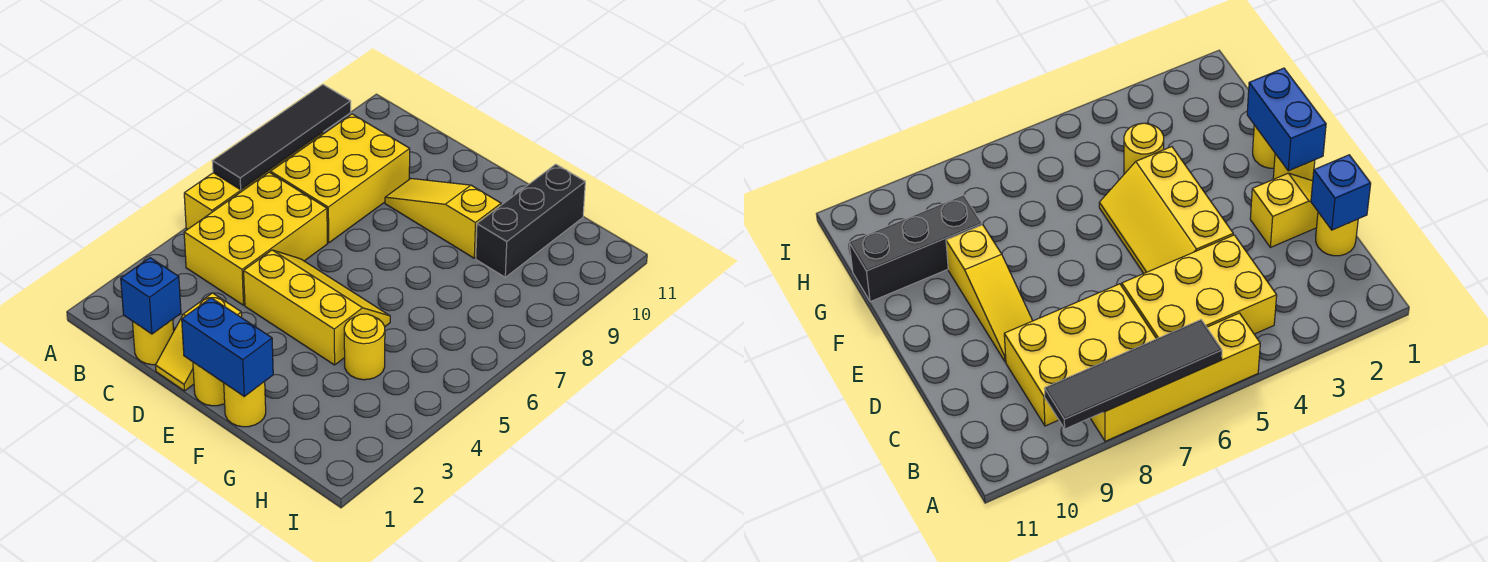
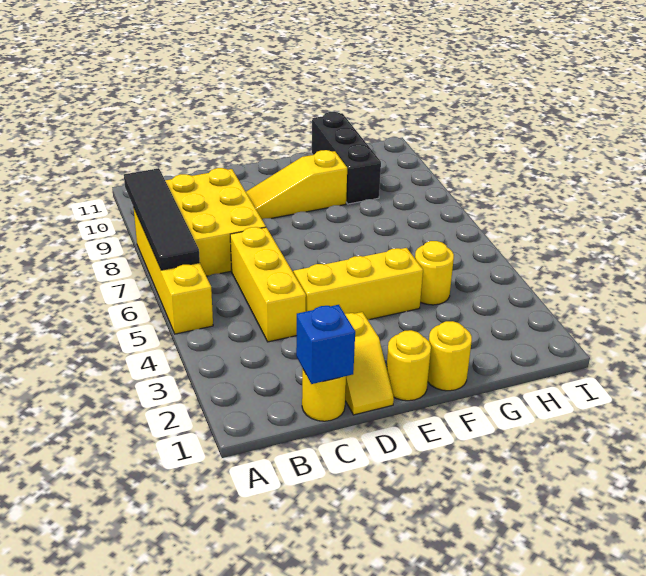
yellow brick B4:C6 level 1 -> yellow brick C4:C6 level 1
blue brick E1:F1 level 2 -> none

